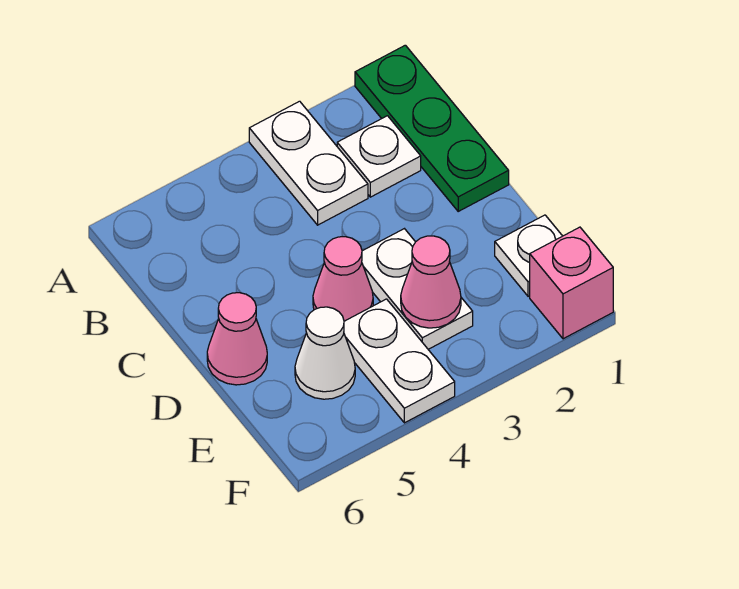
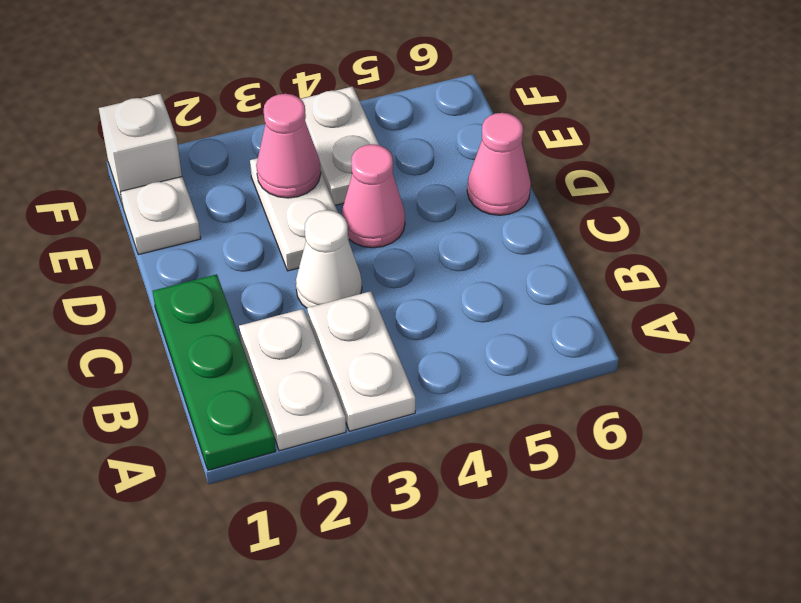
white plate B2 level 1 -> white plate A2:B2 level 1
white cone E5 level 1 -> white cone C3 level 1
pink brick F1 level 1 -> white brick F1 level 1

